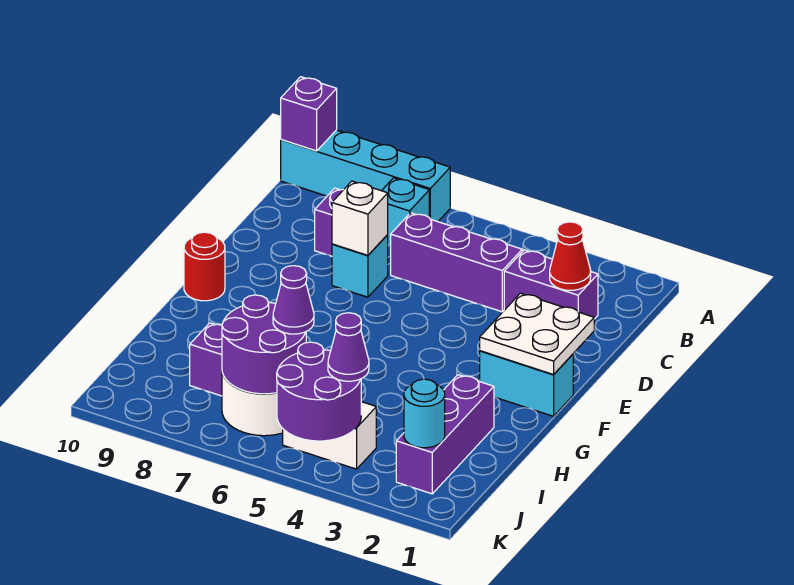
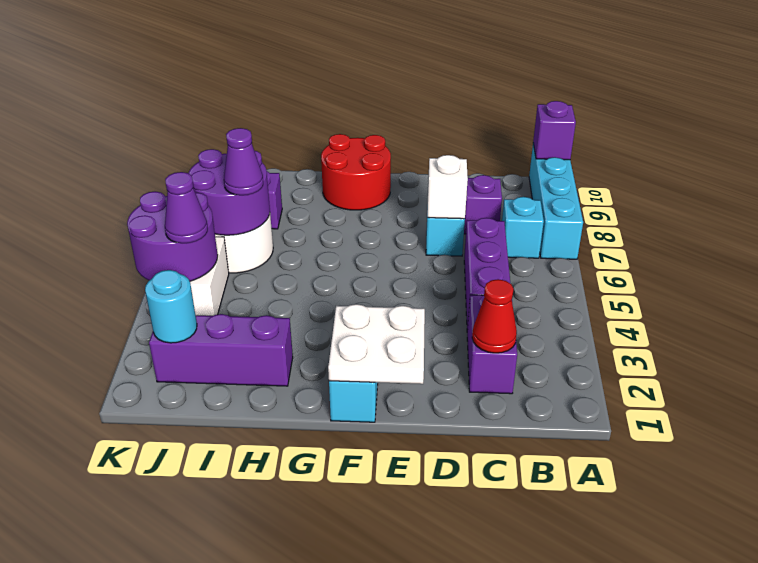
red round brick F10 level 1 -> red round brick F9:G10 level 1

